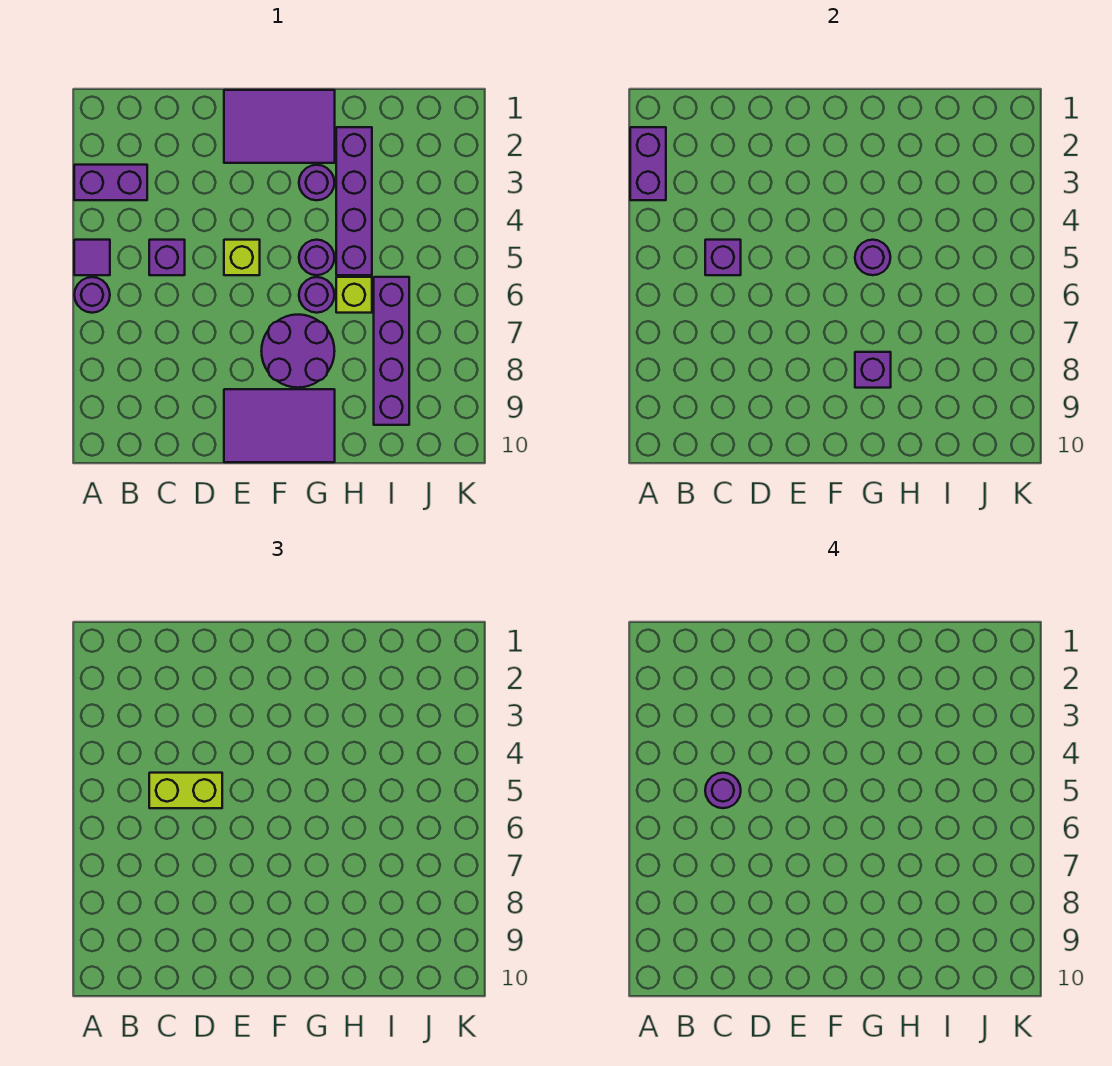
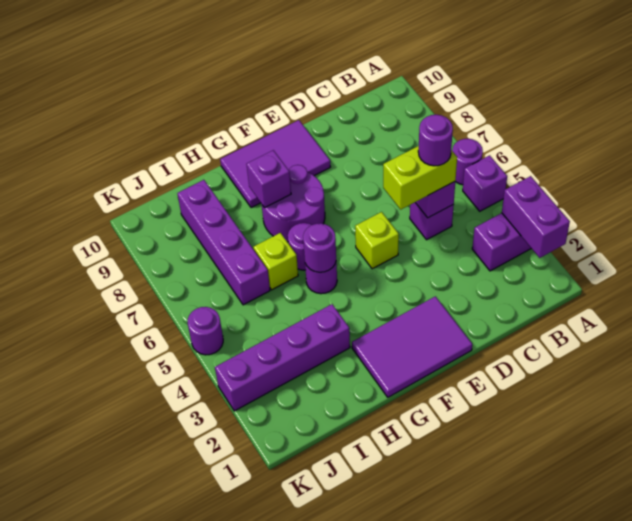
purple tile A5 level 1 -> purple brick A5 level 1
purple round brick G3 level 1 -> purple round brick K5 level 1
purple brick H2:H5 level 1 -> purple brick H3:K3 level 1

